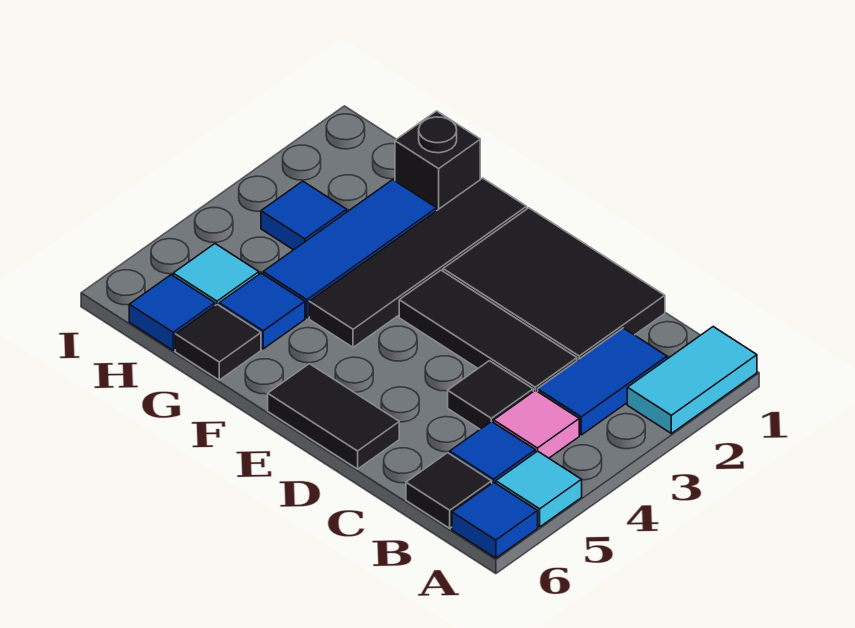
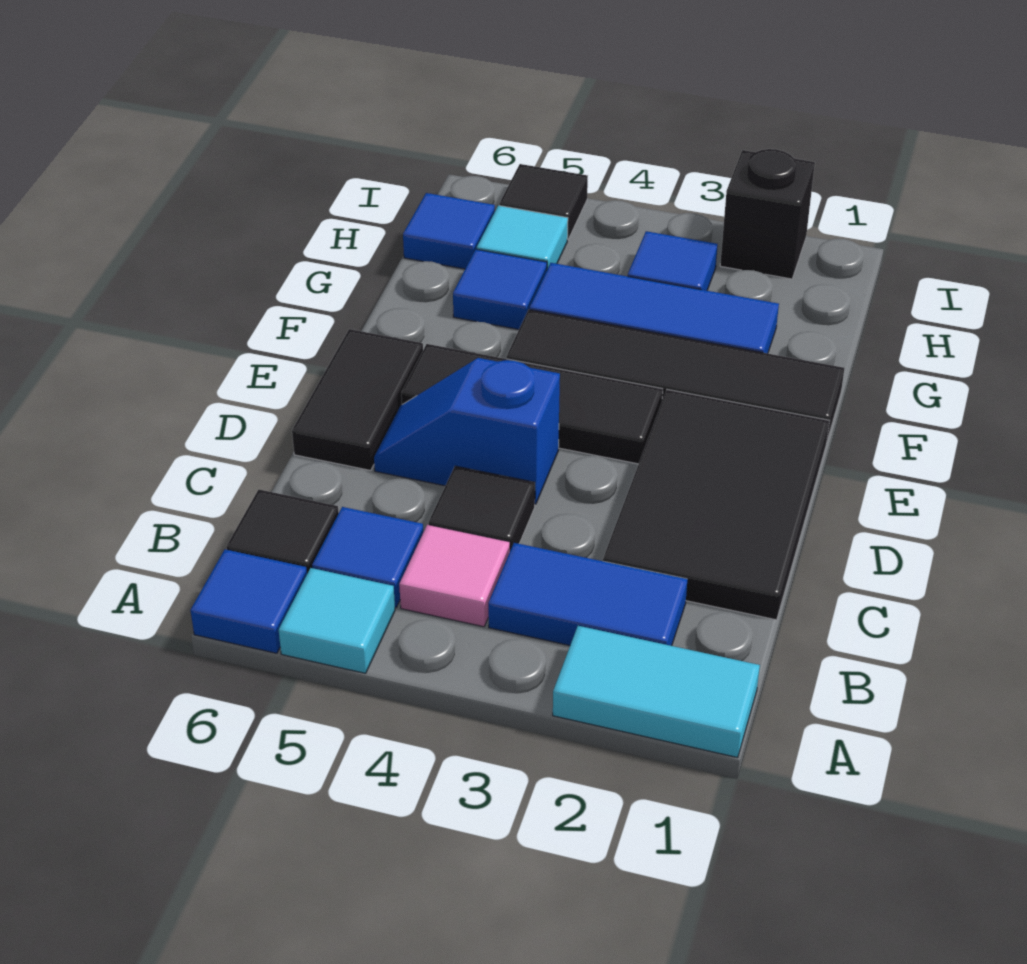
black tile C3:E3 level 1 -> black tile E3:E5 level 1
none -> blue slope D4:D5 level 1 top 4
black brick G1 level 1 -> black brick I2 level 1
black tile G6 level 1 -> black tile I5 level 1

